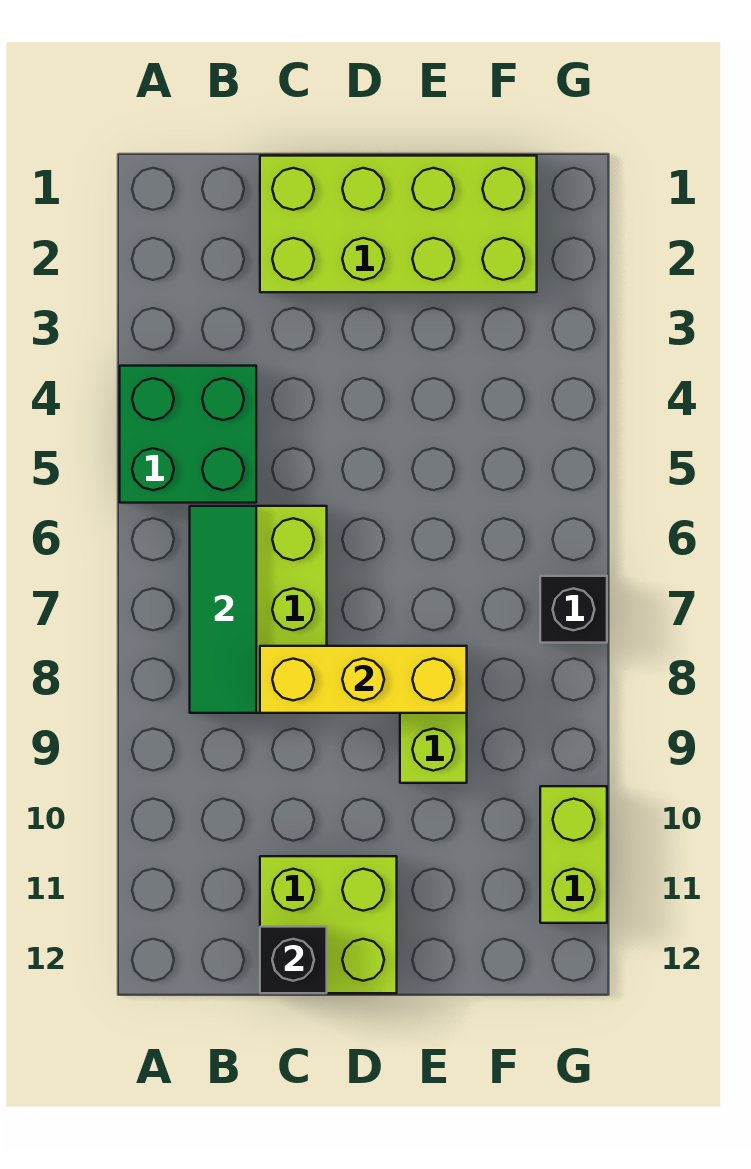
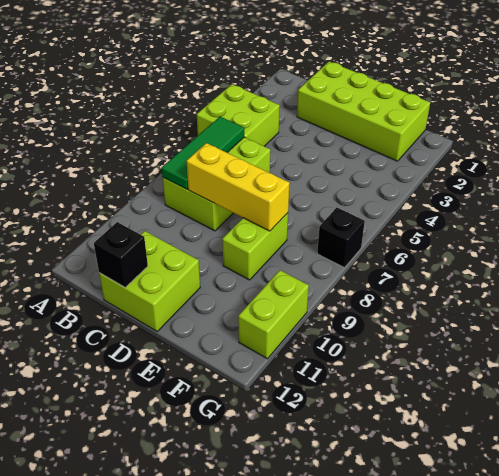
green brick A4:B5 level 1 -> lime brick A4:B5 level 1

